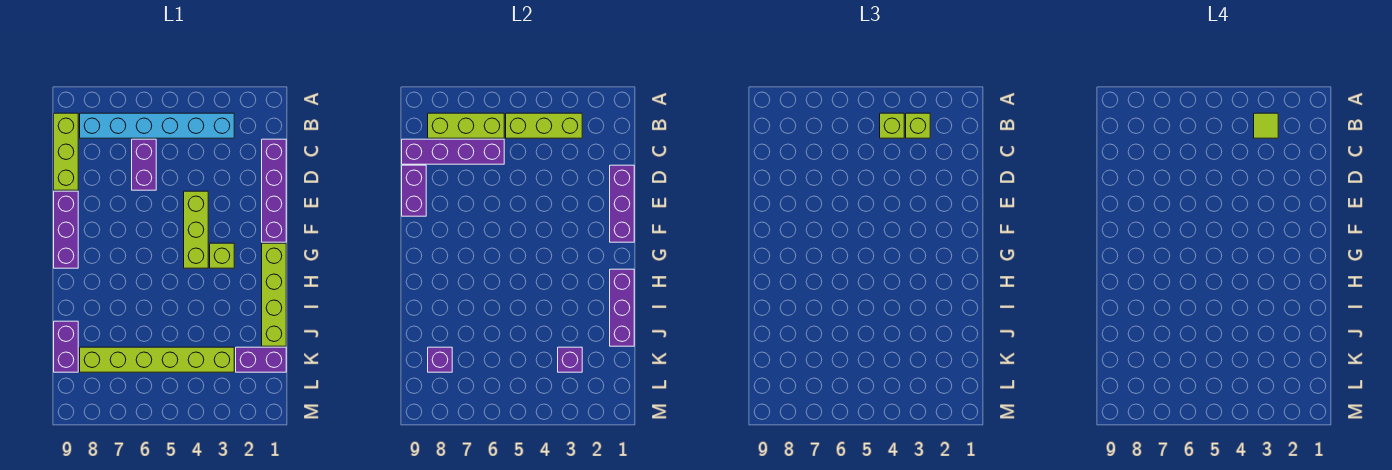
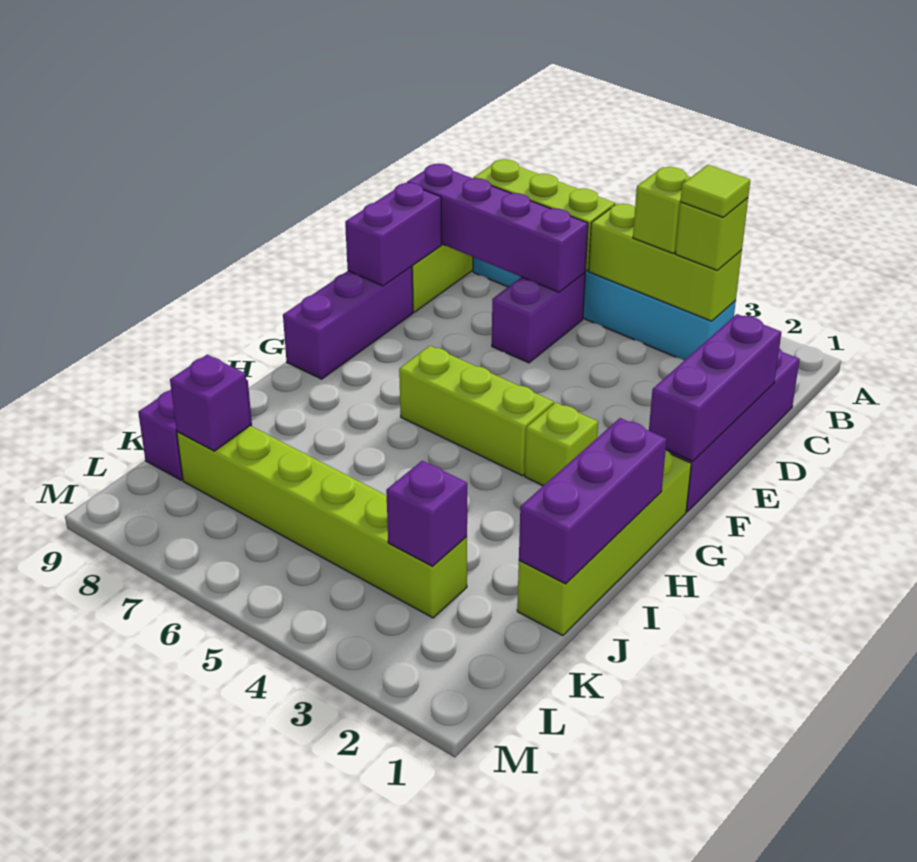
lime brick E4:G4 level 1 -> lime brick G4:G6 level 1
purple brick K1:K2 level 1 -> none

